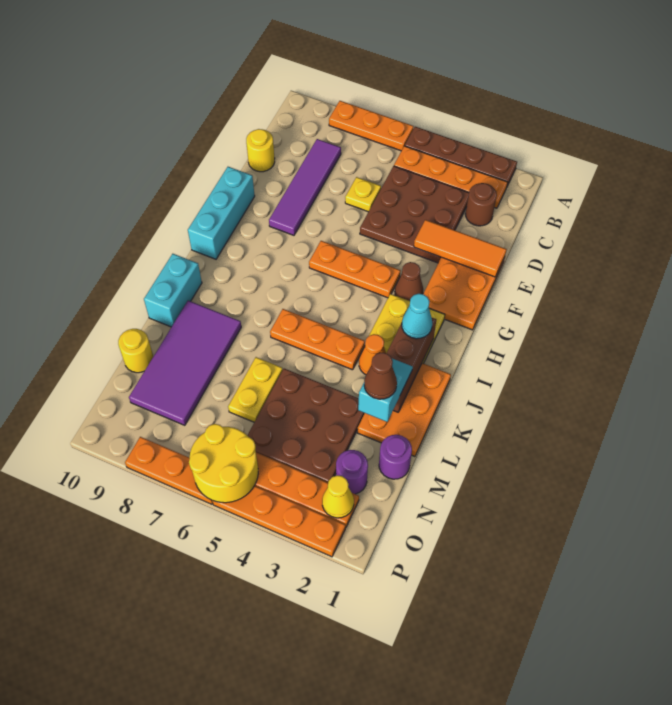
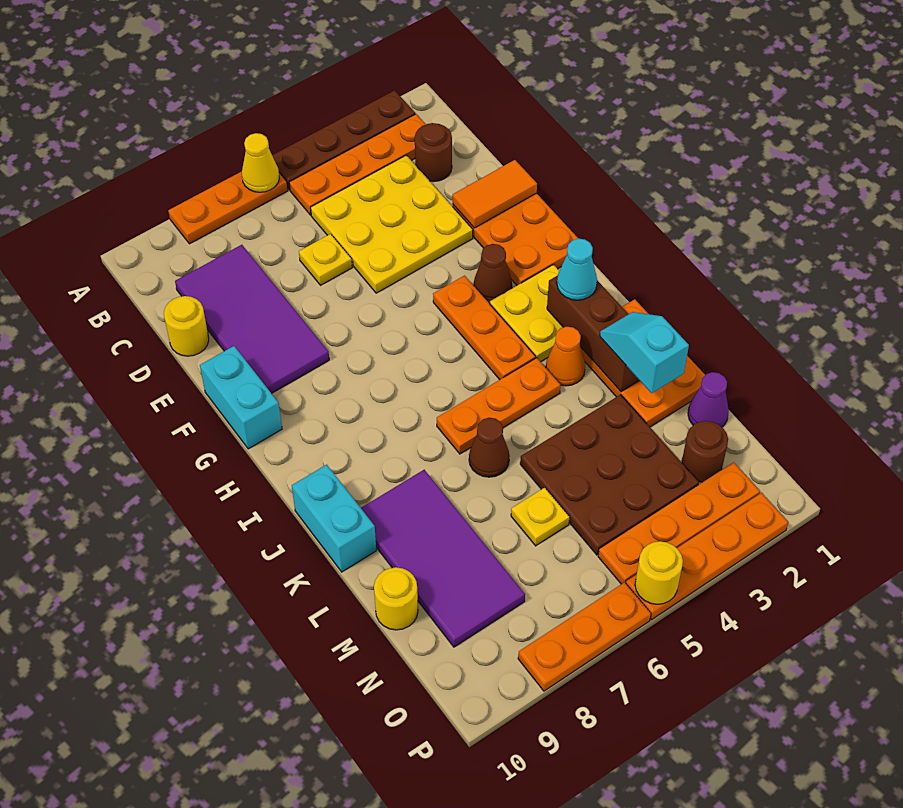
brown plate C3:E5 level 1 -> yellow plate C3:E5 level 1
purple tile C8:F8 level 1 -> purple tile C8:F9 level 1
orange tile E1:E3 level 2 -> orange tile E1:E2 level 2
cyan brick F10:H10 level 1 -> cyan brick F10:G10 level 1
orange plate G4:G6 level 1 -> orange plate G4:I4 level 1
brown cone L2 level 4 -> brown cone K6 level 1
yellow plate L6:M6 level 1 -> yellow plate M6 level 1
purple round brick M1 level 1 -> purple cone M1 level 1
purple round brick N2 level 1 -> brown round brick N2 level 1
yellow cone O2 level 2 -> yellow cone A6 level 2
yellow round brick O5:P6 level 2 -> yellow round brick P5 level 2

